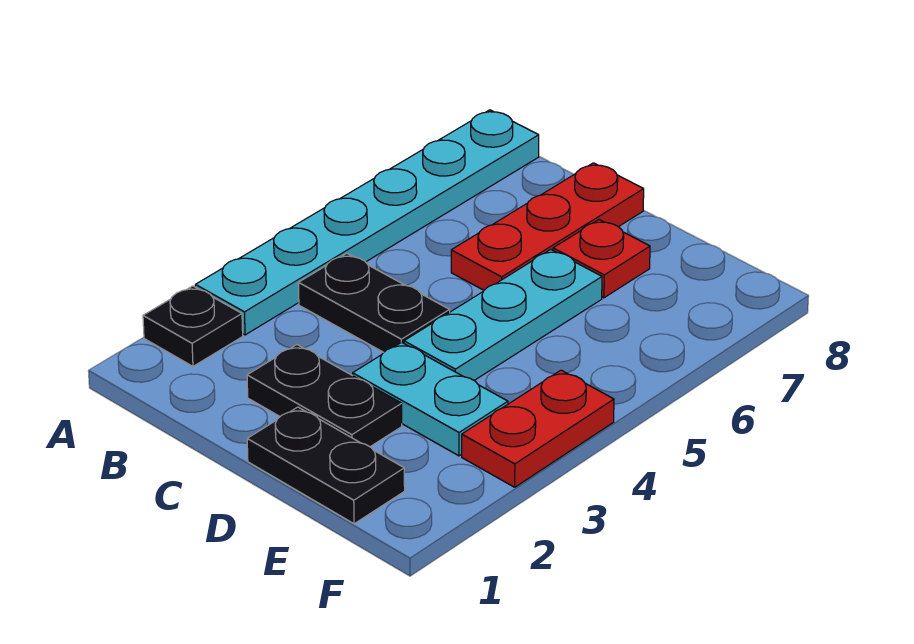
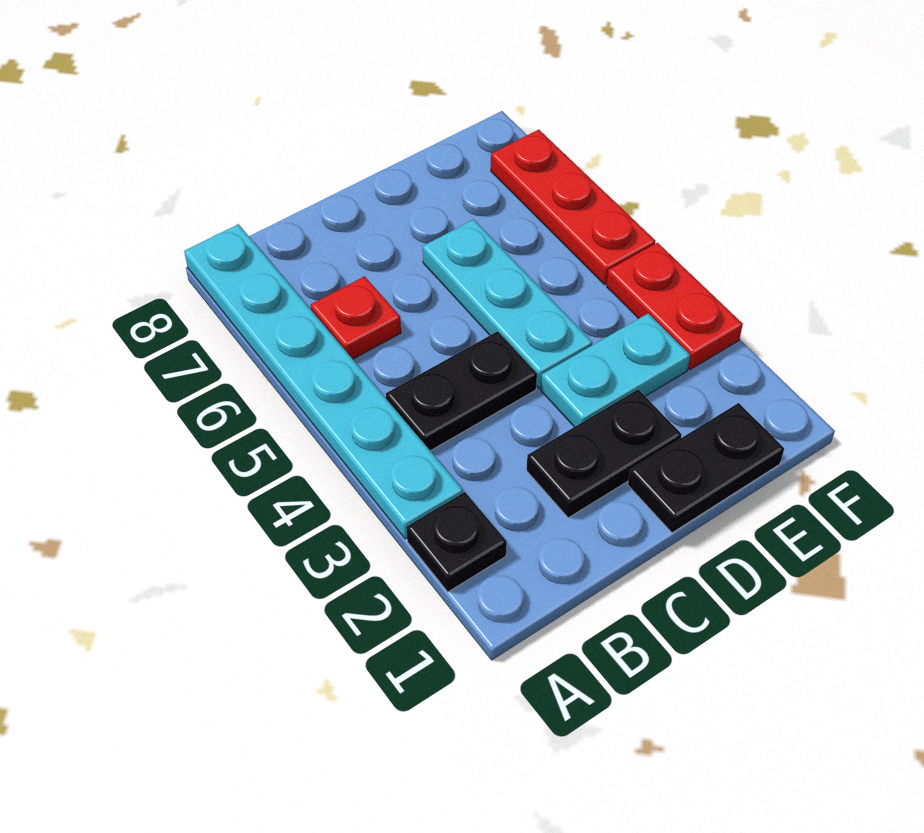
red plate C6:C8 level 1 -> red plate F5:F7 level 1
red plate D7 level 1 -> red plate B6 level 1

